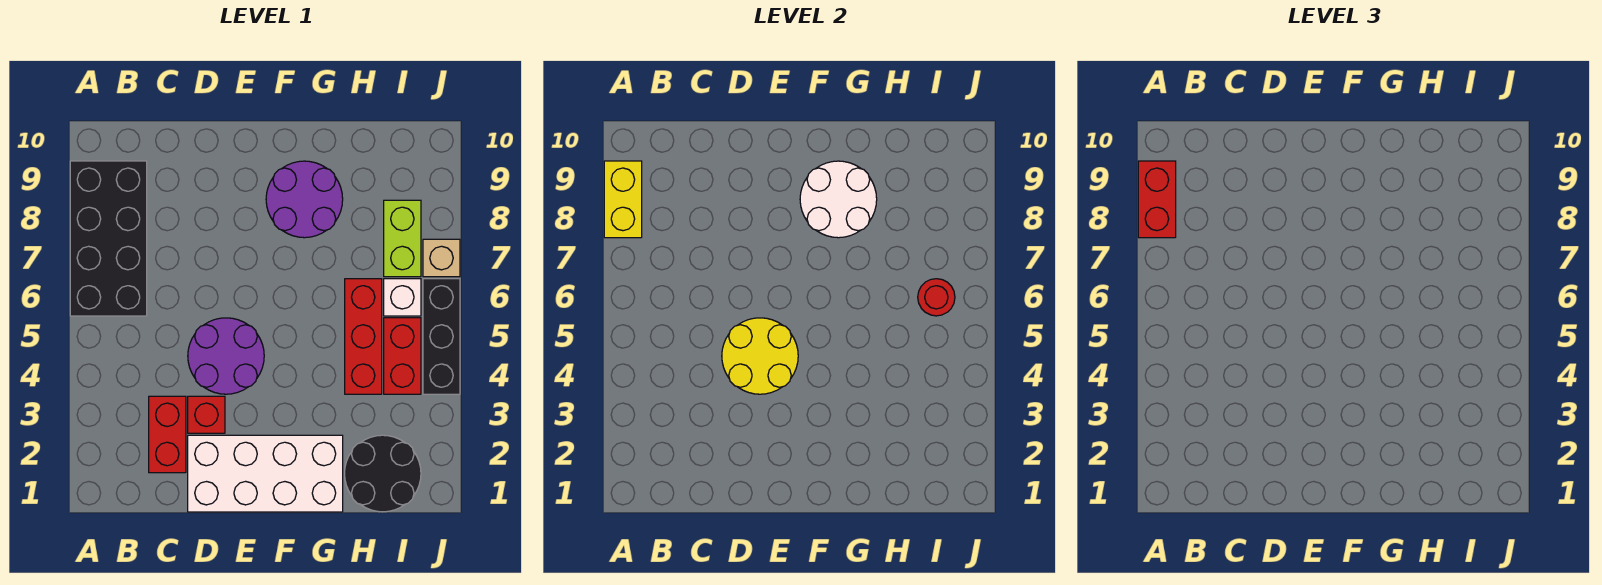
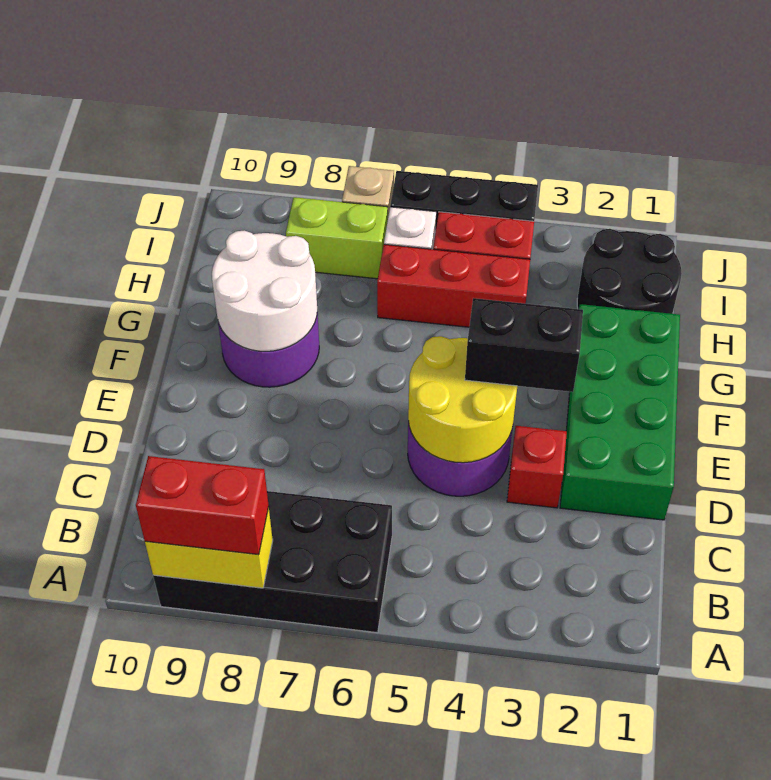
red brick C2:C3 level 1 -> none
white brick D1:G2 level 1 -> green brick D1:G2 level 1
none -> black brick E3:E4 level 3
red round brick I6 level 2 -> none

